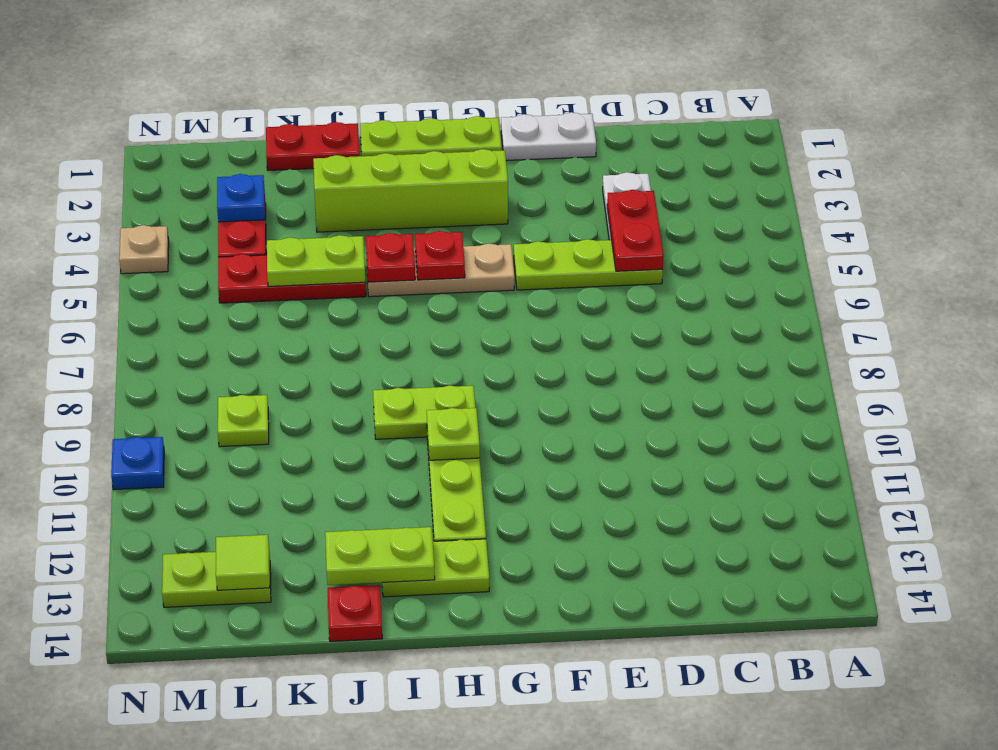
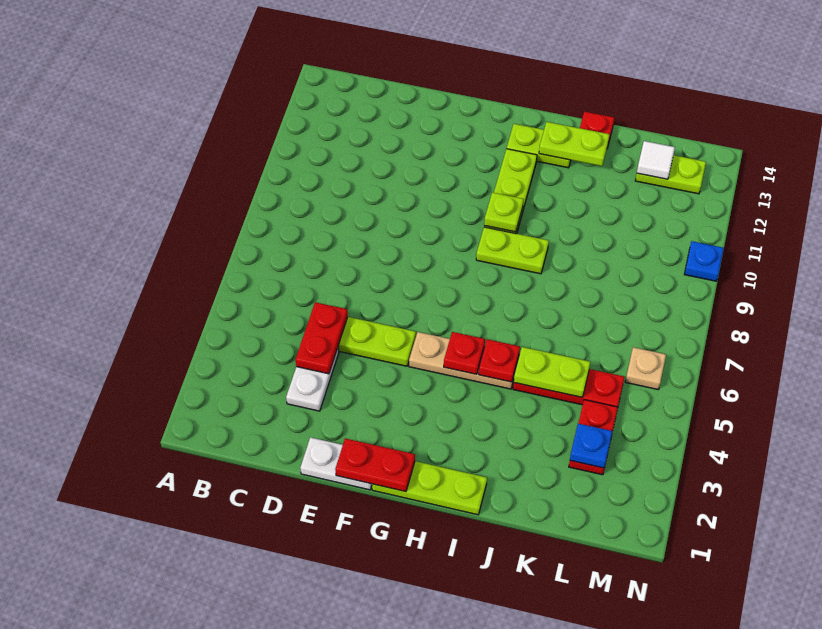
lime brick G3:J3 level 1 -> none
red plate J1:K1 level 1 -> red plate F1:G1 level 2
lime plate L9 level 1 -> none
lime tile L13 level 2 -> white tile L13 level 2
tan plate N4 level 1 -> tan plate M6 level 1

